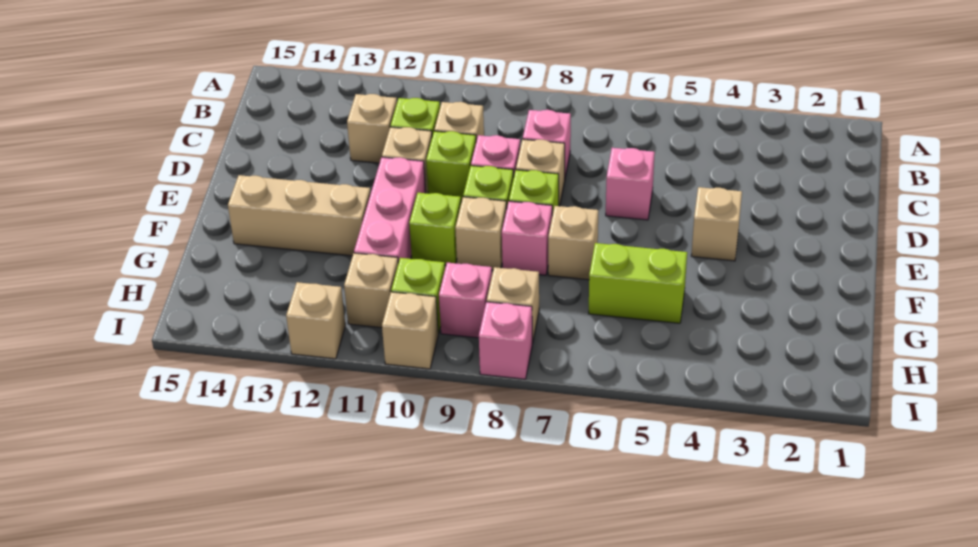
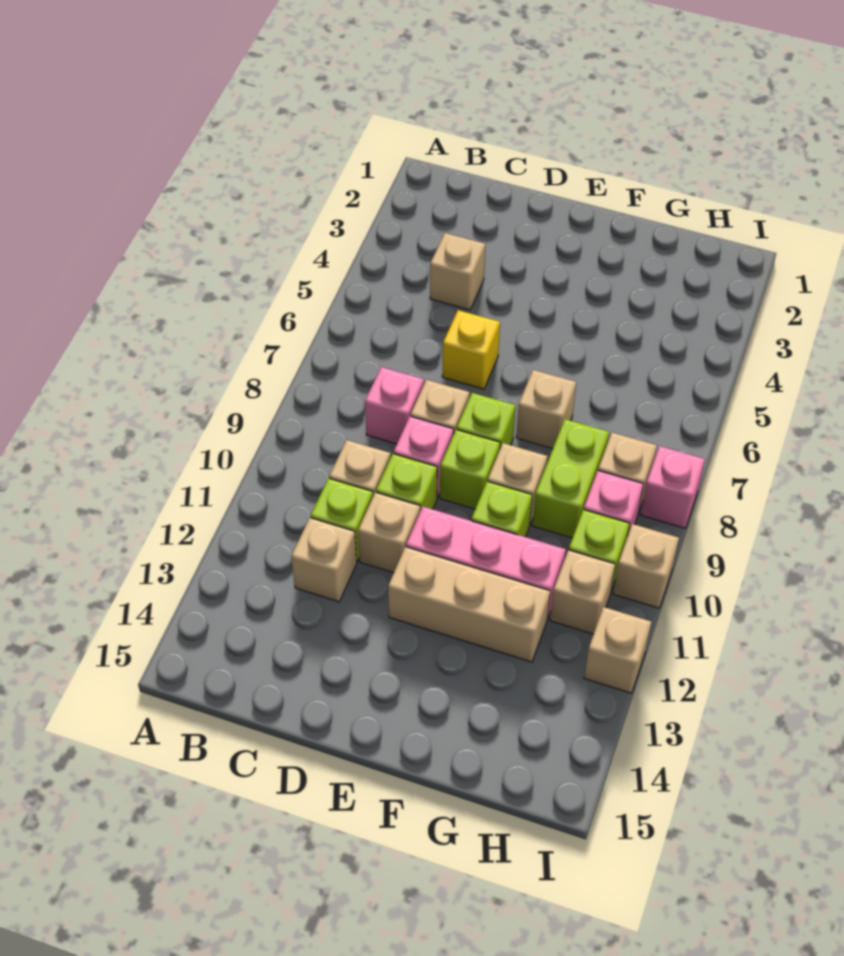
pink brick D6 level 1 -> yellow brick D6 level 1
tan brick E4 level 1 -> tan brick C4 level 1
pink brick F8 level 1 -> none
tan brick F12:F14 level 1 -> tan brick E12:G12 level 1
lime brick G5:G6 level 1 -> lime brick G8:G9 level 1

